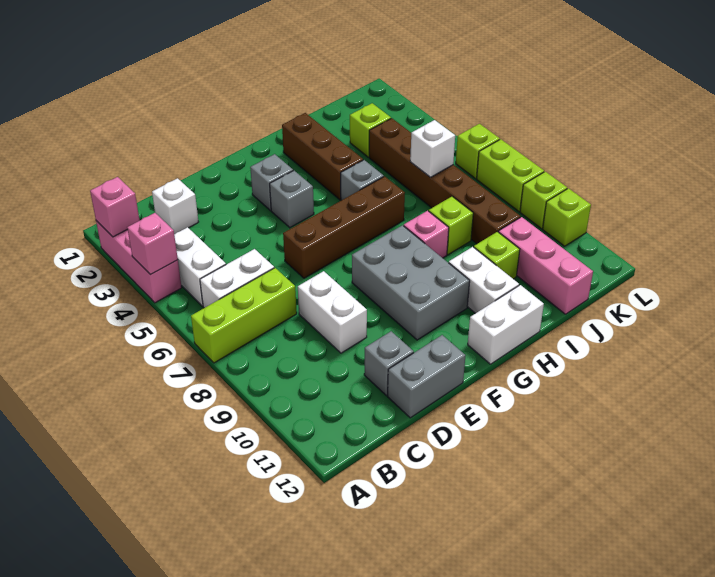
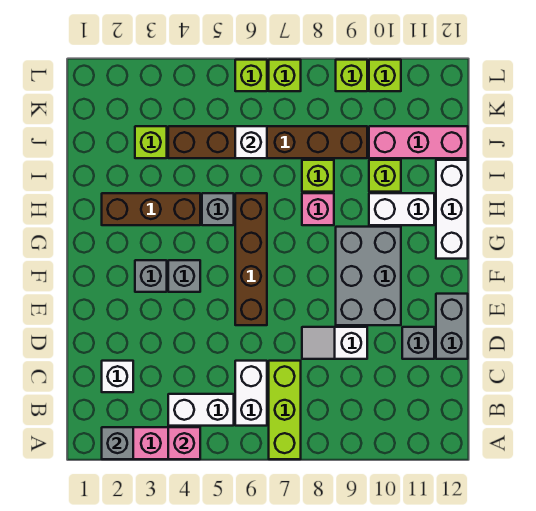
pink brick A2 level 2 -> grey brick A2 level 2
white brick D8:D9 level 1 -> white slope D8:D9 level 1 top 9
grey brick F8:G10 level 1 -> grey brick E9:G10 level 1
white brick G12:H12 level 1 -> white brick G12:I12 level 1
lime brick L7:L8 level 1 -> lime brick L7 level 1

